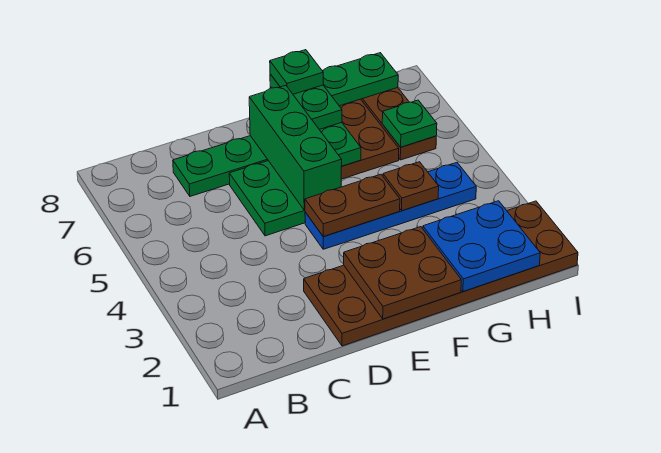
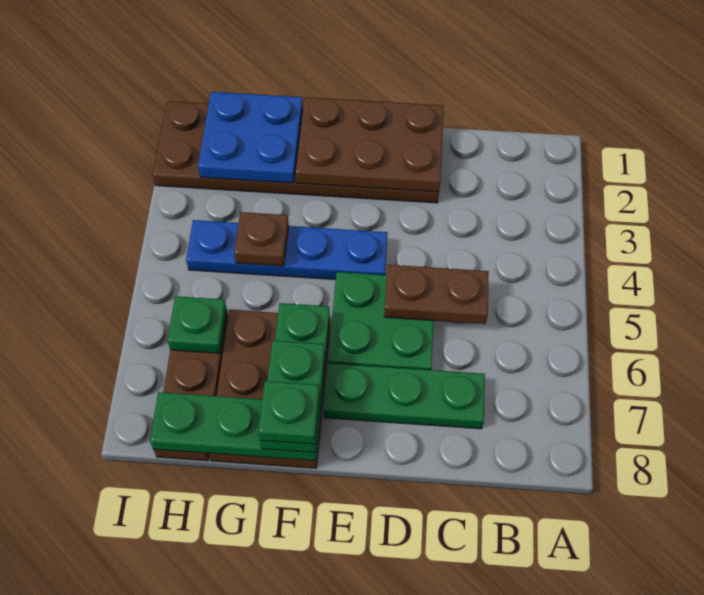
brown plate E1:F2 level 2 -> brown plate D1:F2 level 2
brown plate E4:F4 level 2 -> brown plate C5:D5 level 2
green brick E5:E7 level 2 -> none

